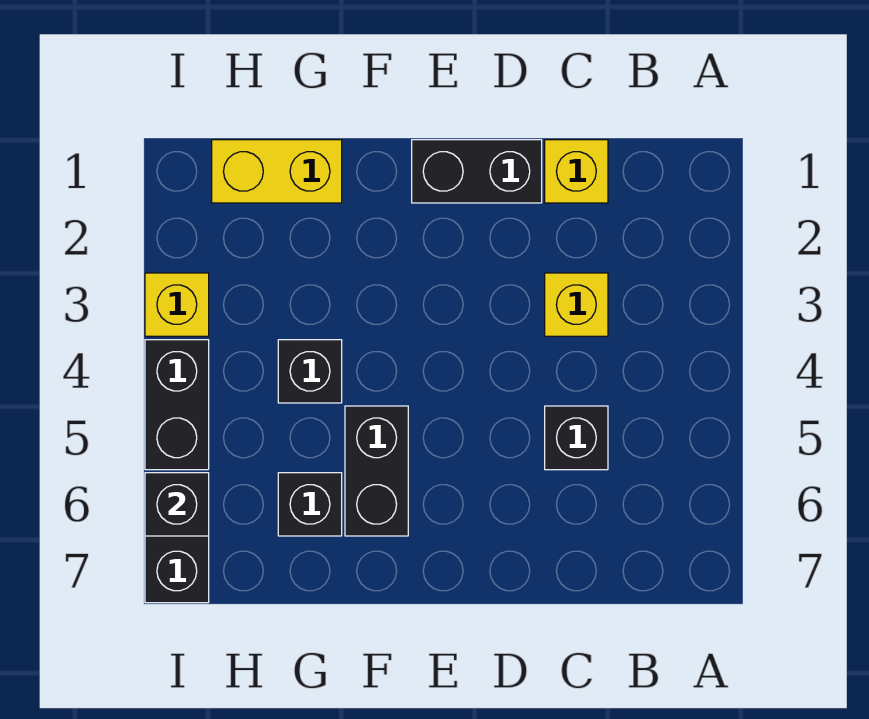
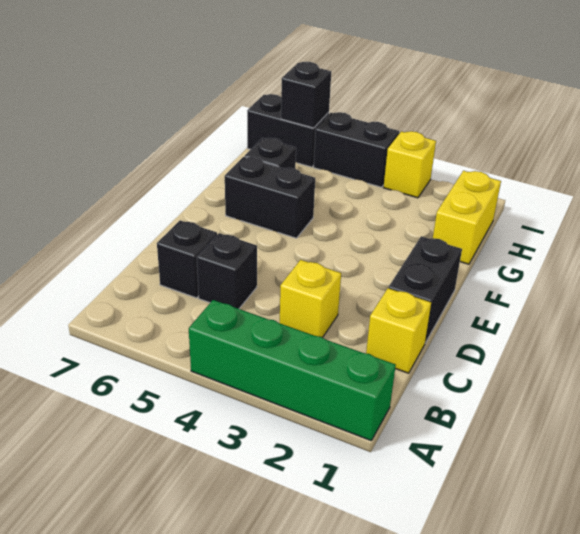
none -> green brick A1:A4 level 1
black brick G4 level 1 -> black brick C6 level 1

